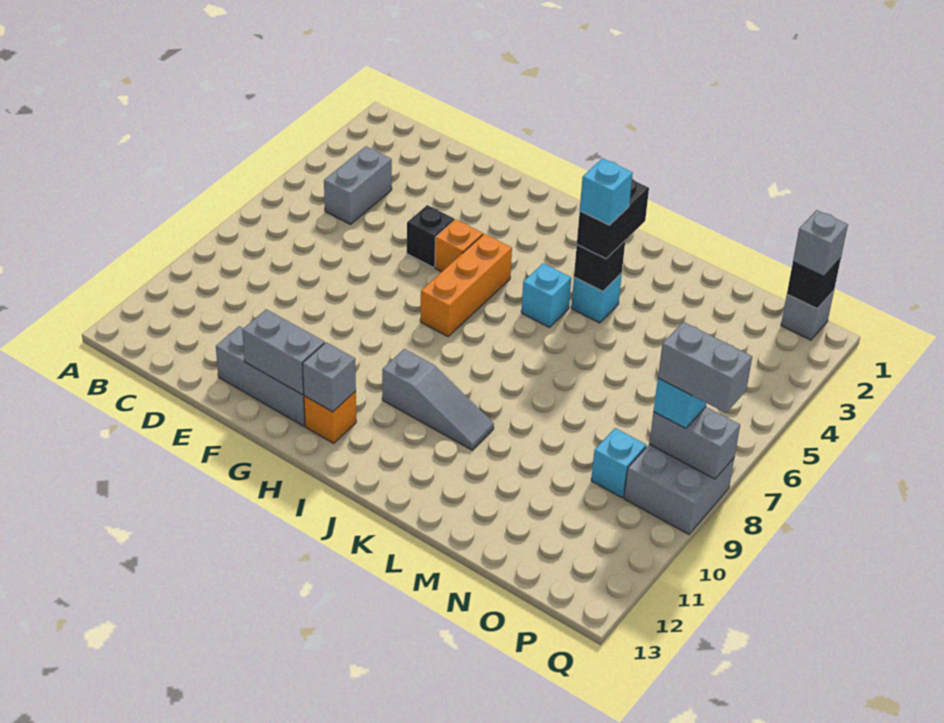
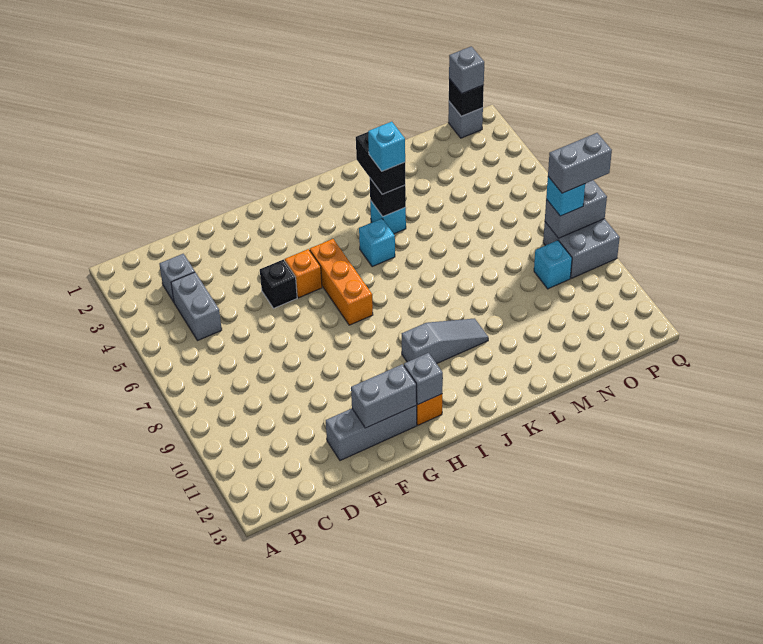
none -> grey brick C3 level 1

